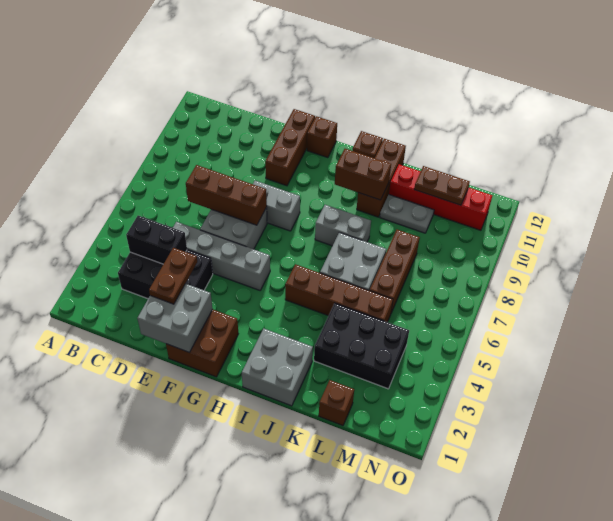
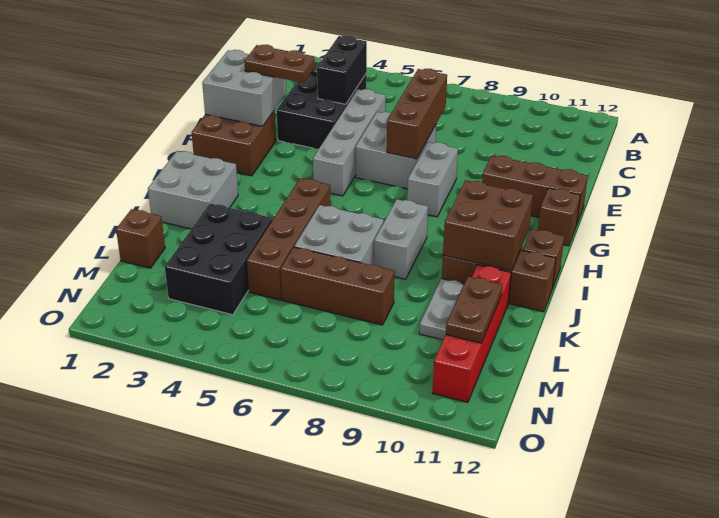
brown brick I10:J10 level 2 -> brown brick I10:J11 level 2

